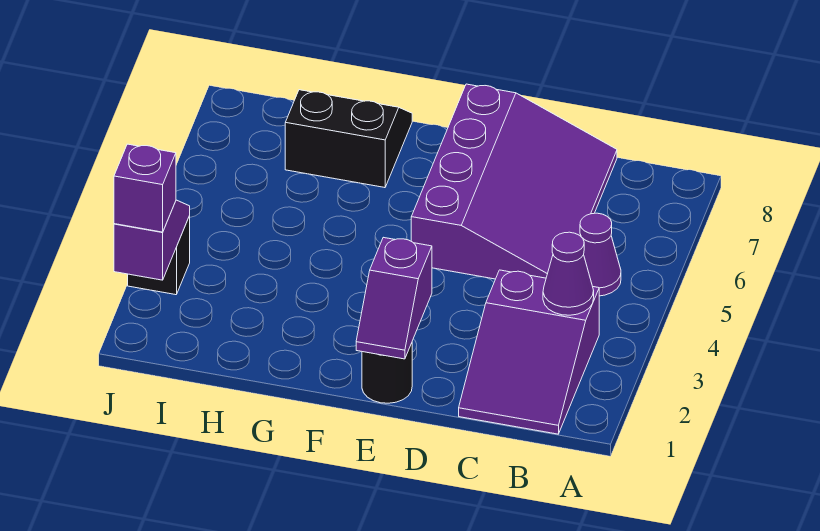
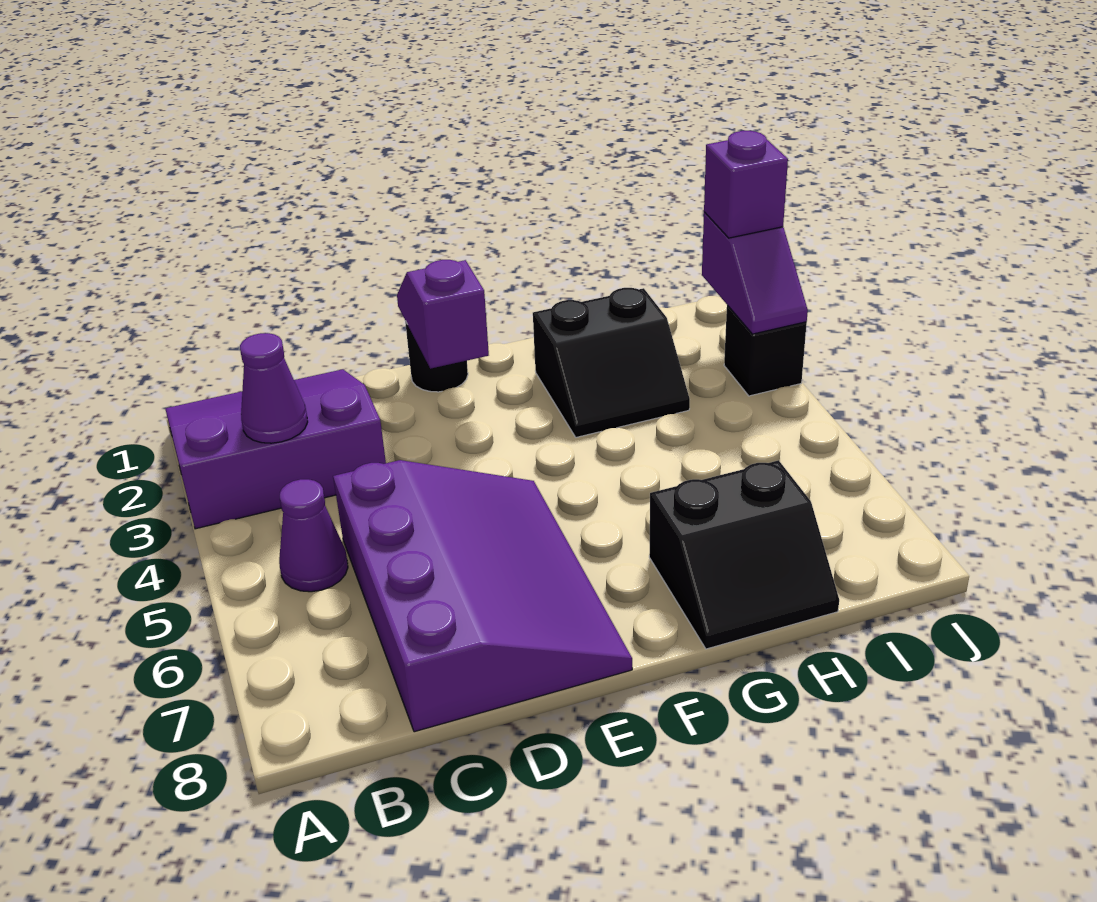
purple slope B1:C3 level 1 top 3 -> purple slope A1:C3 level 1 top 3
purple slope C5:E8 level 1 top E -> purple slope C5:E8 level 1 top C
none -> black slope G2:H3 level 1 top 2

